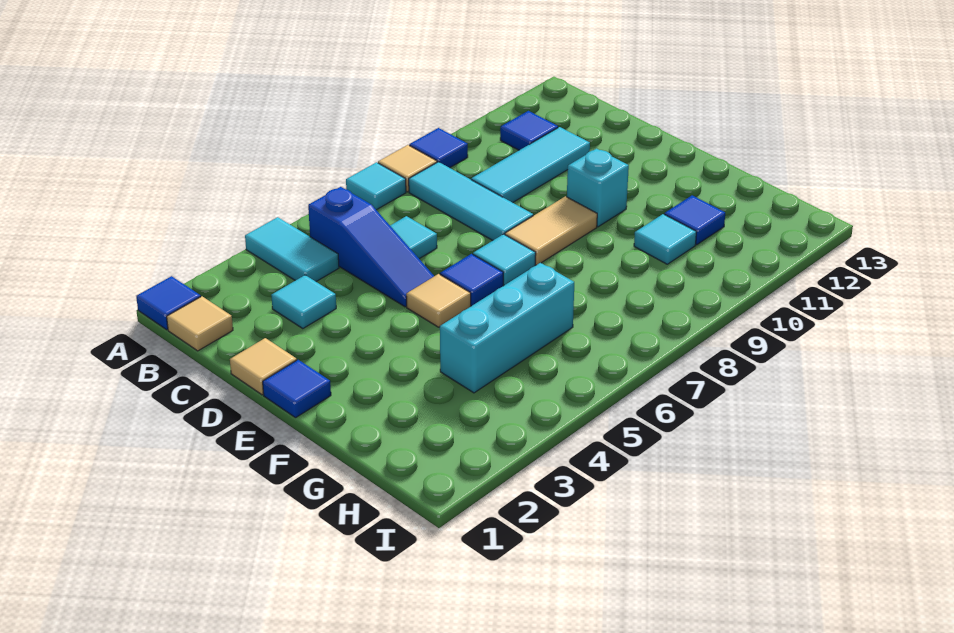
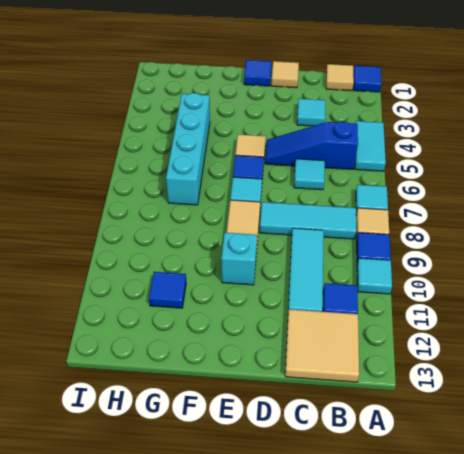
cyan tile A4:B4 level 1 -> cyan tile A4:A5 level 1
none -> tan tile B12:C13 level 1
cyan brick G4:G6 level 1 -> cyan brick G4:G7 level 1
cyan tile G10 level 1 -> cyan tile A10 level 1

